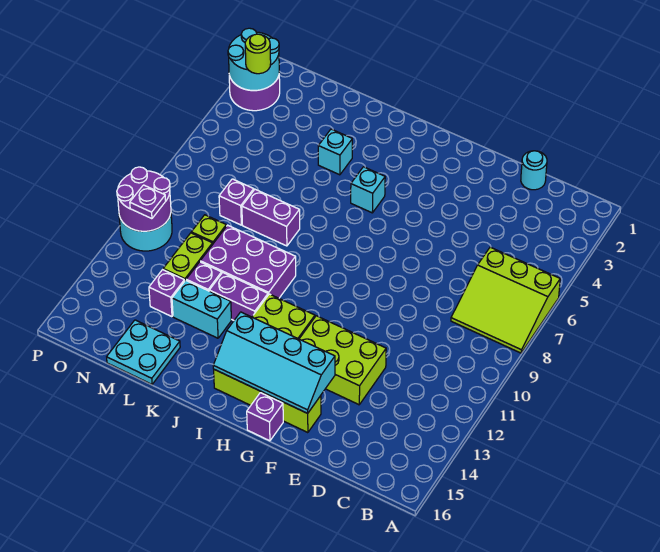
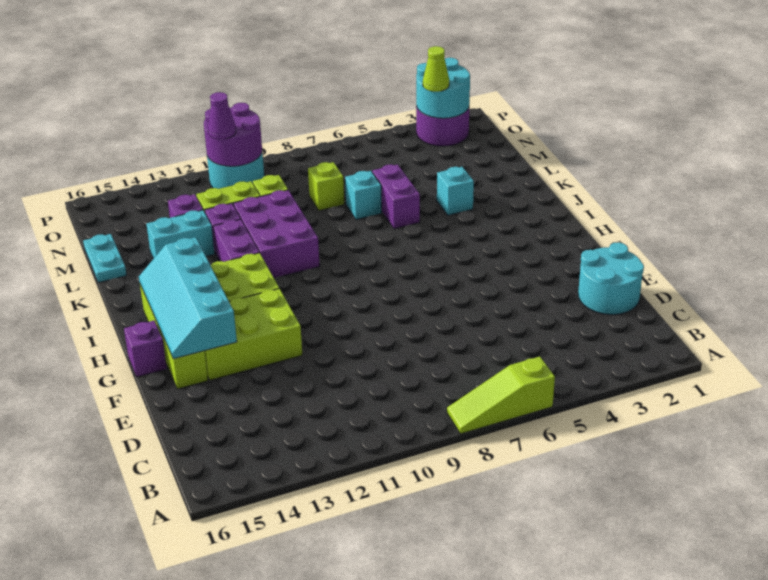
lime slope A6:C8 level 1 top 6 -> lime slope A6:A8 level 1 top 6
cyan round brick D1 level 1 -> cyan round brick D1:E2 level 1
lime brick E12:G13 level 1 -> lime brick F12:G14 level 1
cyan brick I5 level 1 -> cyan brick L7 level 1
purple brick K8:L8 level 1 -> purple brick K6:L6 level 1
cyan brick K13:L13 level 1 -> cyan brick L13:L14 level 1
cyan plate L15:M16 level 1 -> cyan plate L16:M16 level 1
purple brick M8 level 1 -> lime brick M8 level 1
lime round brick O3 level 3 -> lime cone O3 level 3
purple plate O11 level 3 -> purple cone O11 level 3

